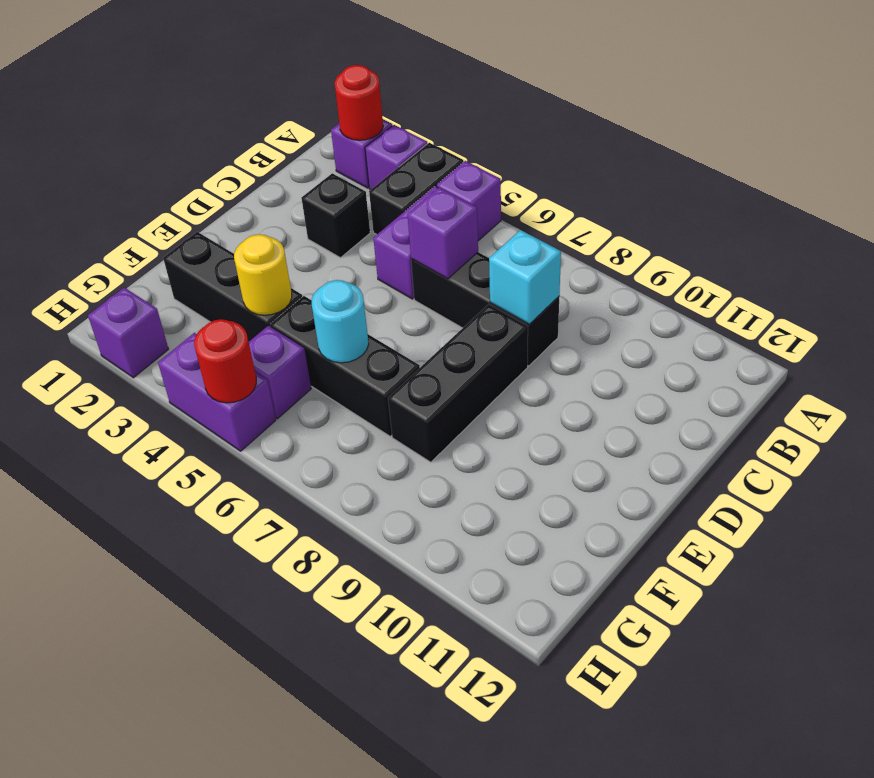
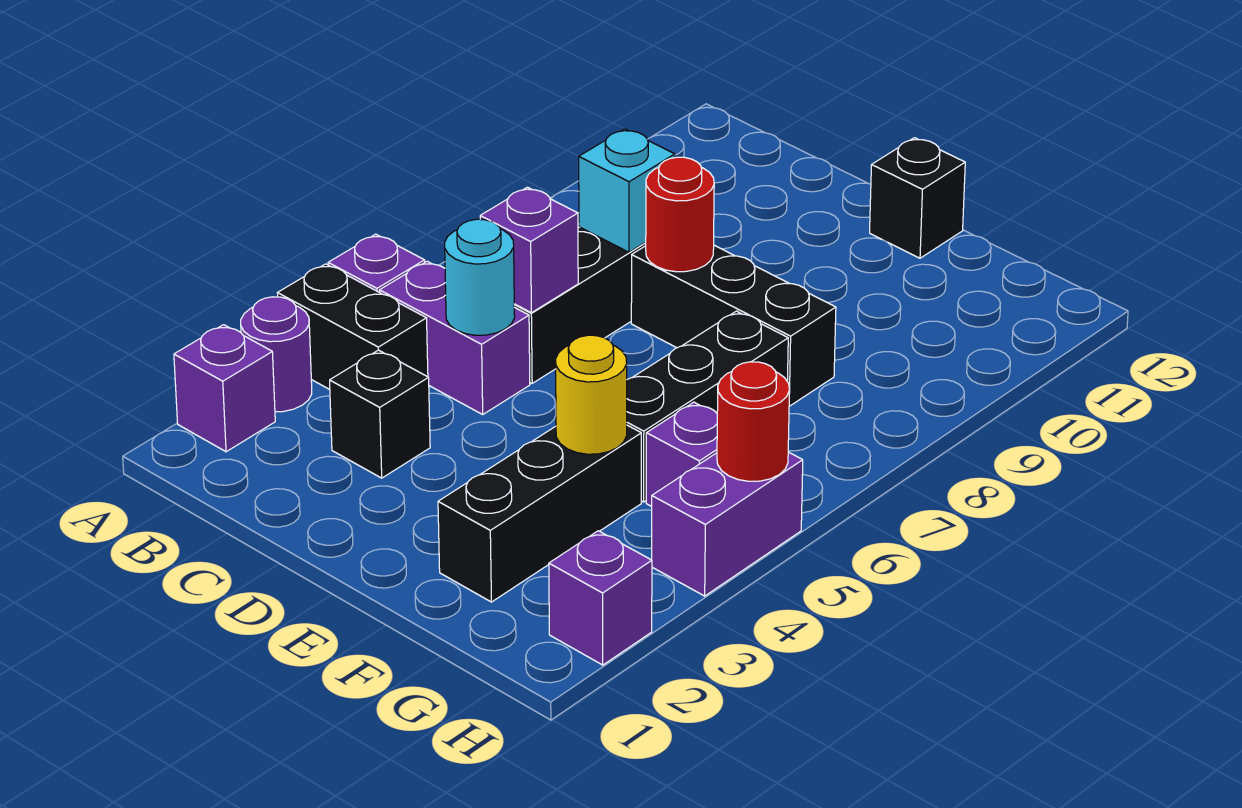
red round brick A2 level 2 -> red round brick D8 level 2
purple brick A3 level 1 -> purple round brick A3 level 1
none -> black brick E12 level 1
cyan round brick F6 level 2 -> cyan round brick C5 level 2

